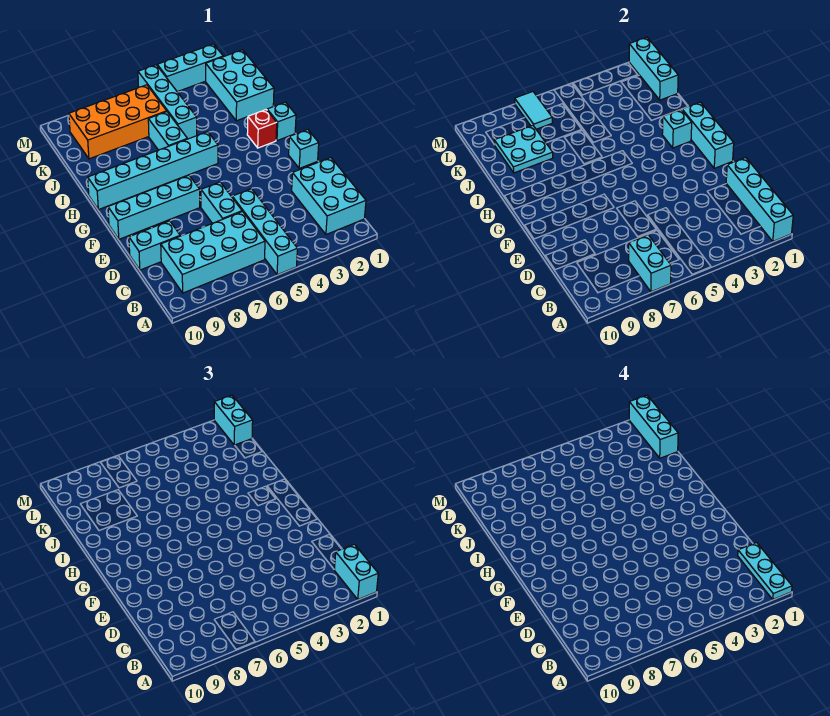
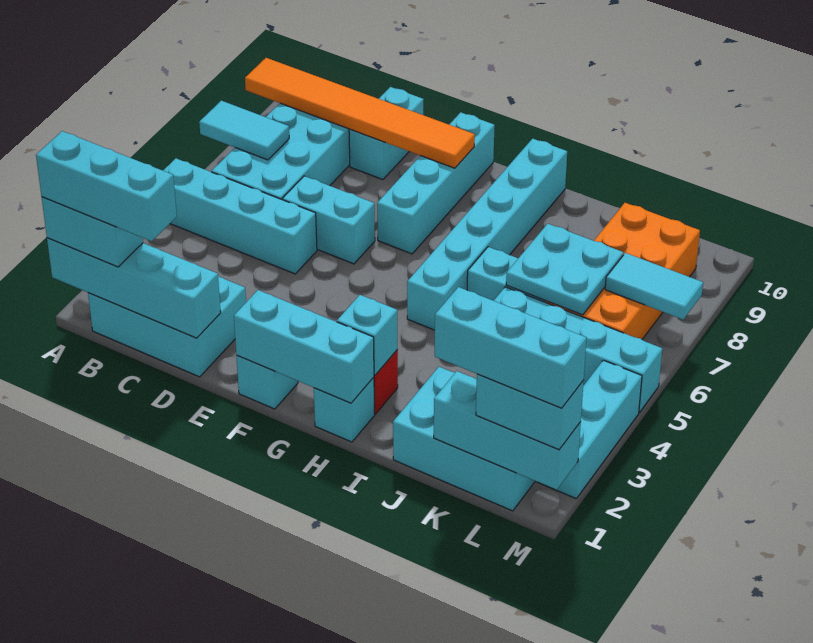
cyan plate A1:C1 level 4 -> cyan brick A1:C1 level 4
cyan brick A7:B7 level 2 -> cyan tile A7:B7 level 2
none -> orange tile A9:F9 level 2
cyan plate J8:K9 level 2 -> cyan plate J6:K7 level 2

